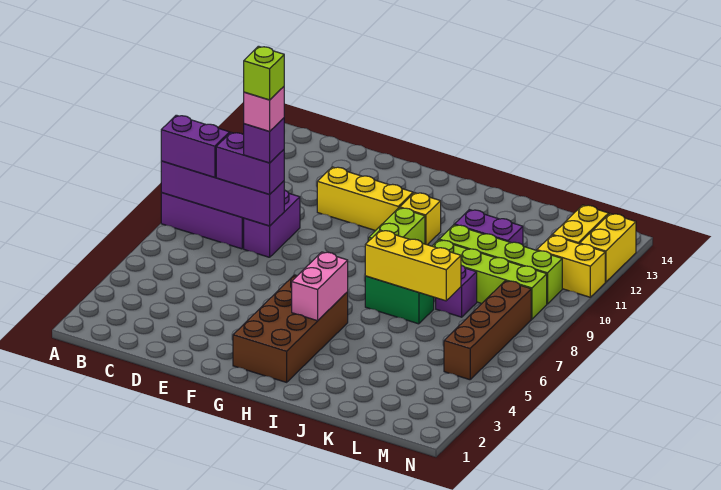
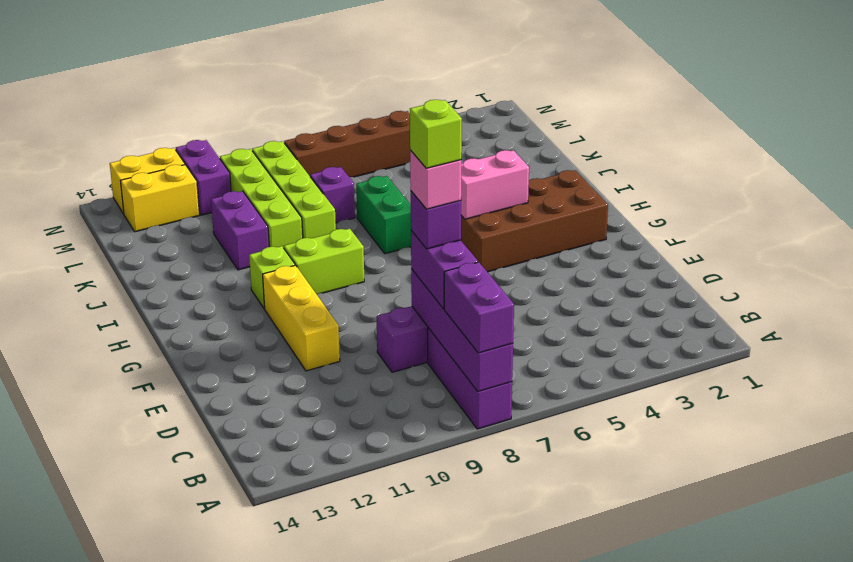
yellow brick H11 level 1 -> lime brick H11 level 1
yellow brick I7:K7 level 2 -> none
yellow brick M11:N11 level 1 -> purple brick M11:N11 level 1

